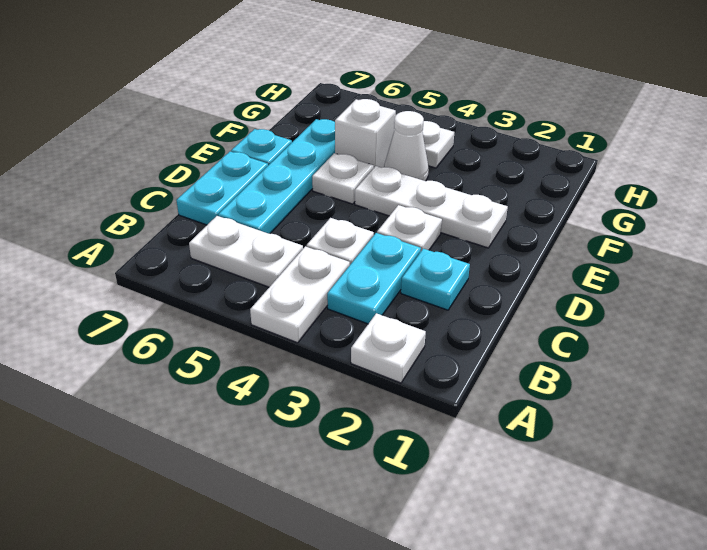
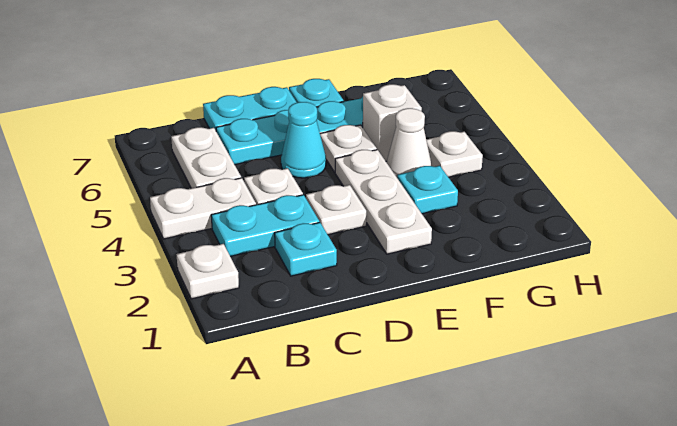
none -> cyan cone D5 level 1
none -> cyan plate F3 level 1

